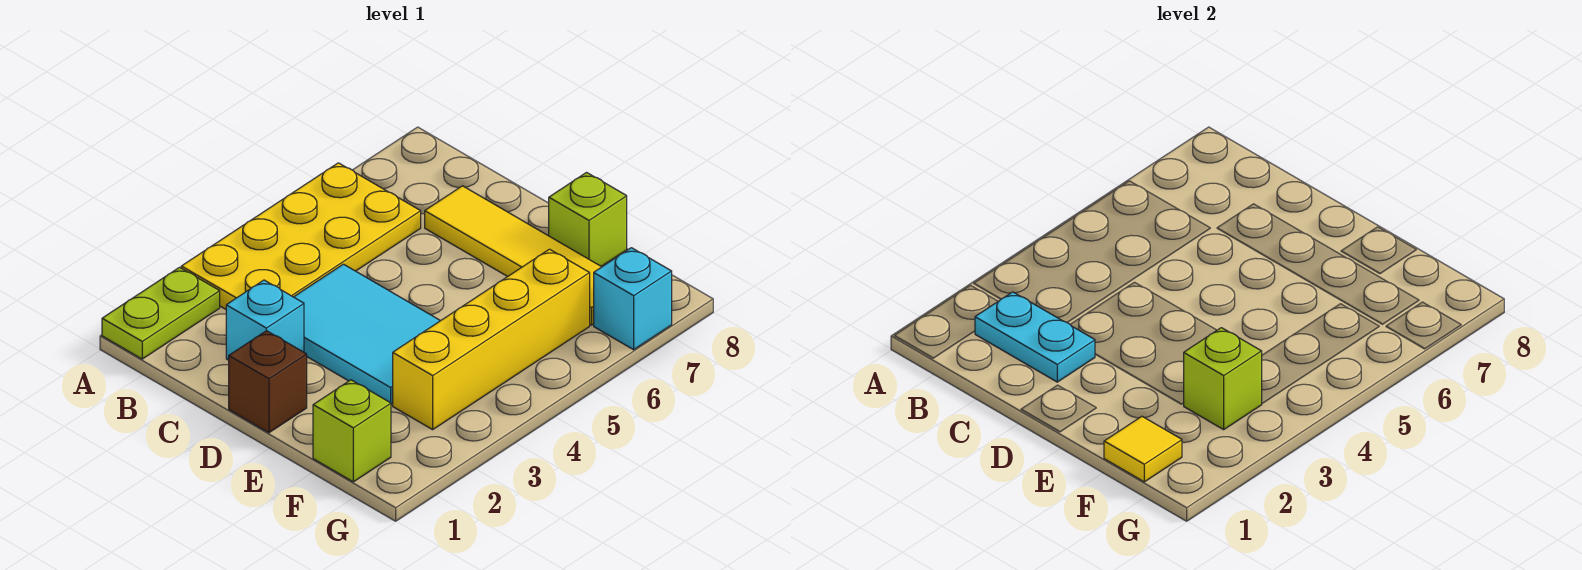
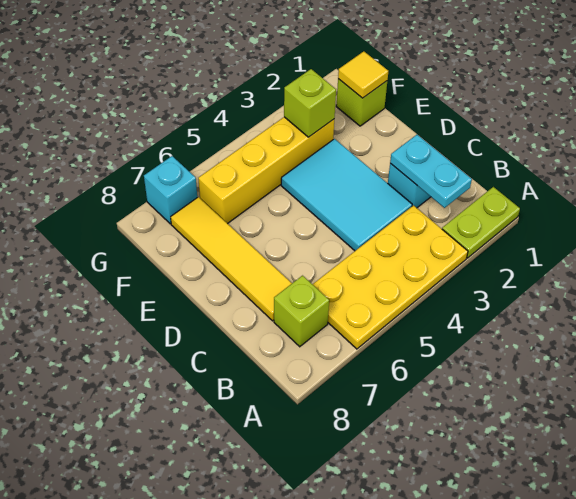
brown brick D1 level 1 -> none
lime brick E8 level 1 -> lime brick B7 level 1

